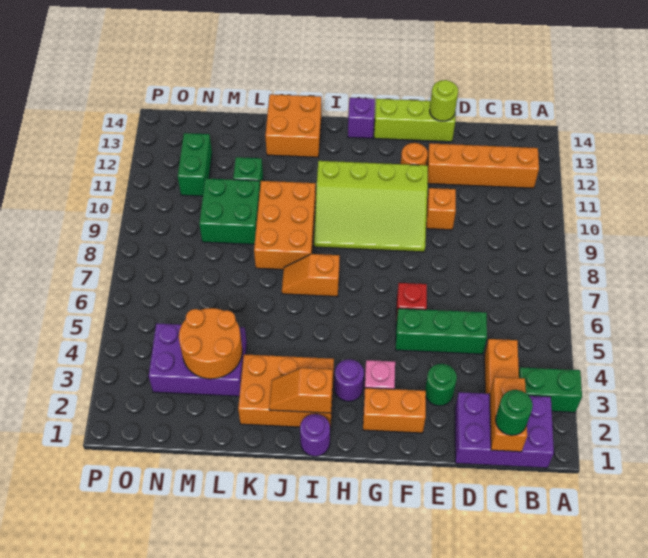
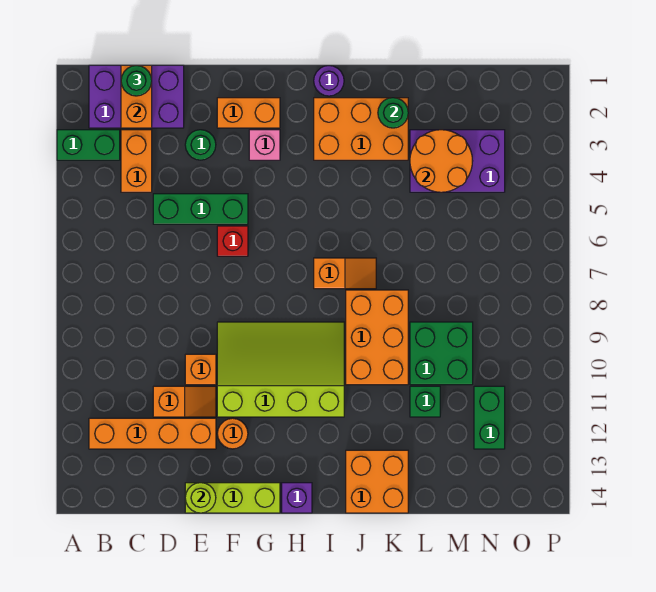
purple round brick H3 level 1 -> none
orange slope I2:J2 level 2 top I -> orange slope D11:E11 level 1 top D
none -> green round brick K2 level 2

